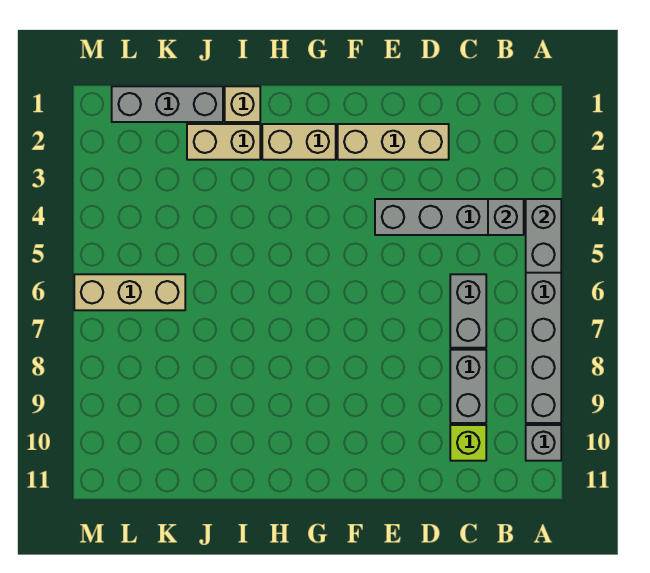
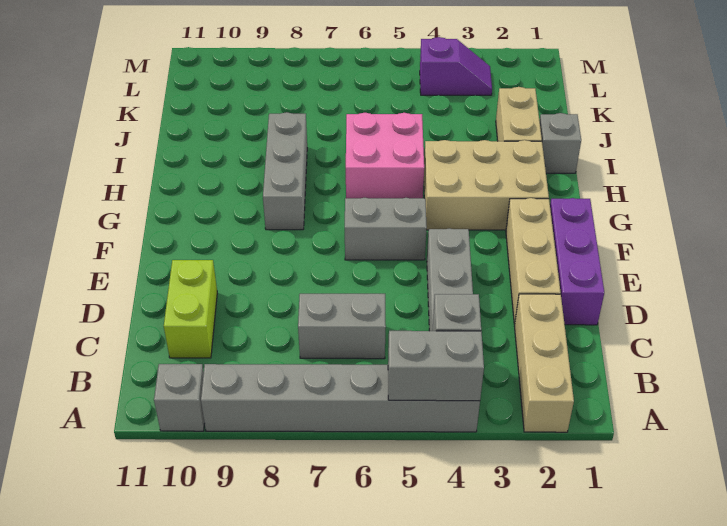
grey brick C8:C9 level 1 -> grey brick F5:F6 level 1
lime brick C10 level 1 -> lime brick C10:D10 level 1
none -> purple brick D1:F1 level 1
tan brick G2:H2 level 1 -> tan brick G2:H4 level 1
none -> pink brick H5:I6 level 1
tan brick I1 level 1 -> grey brick I1 level 1
grey brick J1:L1 level 1 -> grey brick G8:I8 level 1
tan brick K6:M6 level 1 -> tan brick A2:C2 level 1
none -> purple slope L3:L4 level 1 top 4

